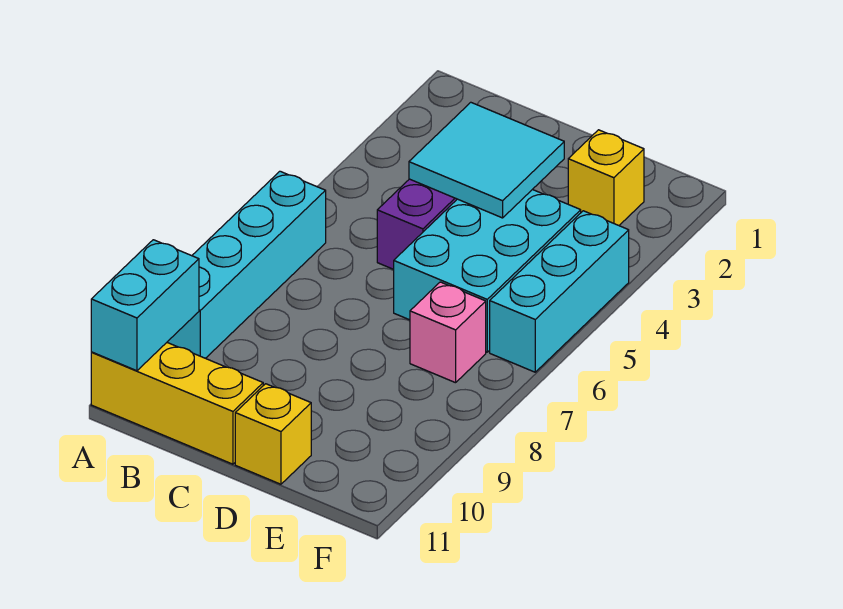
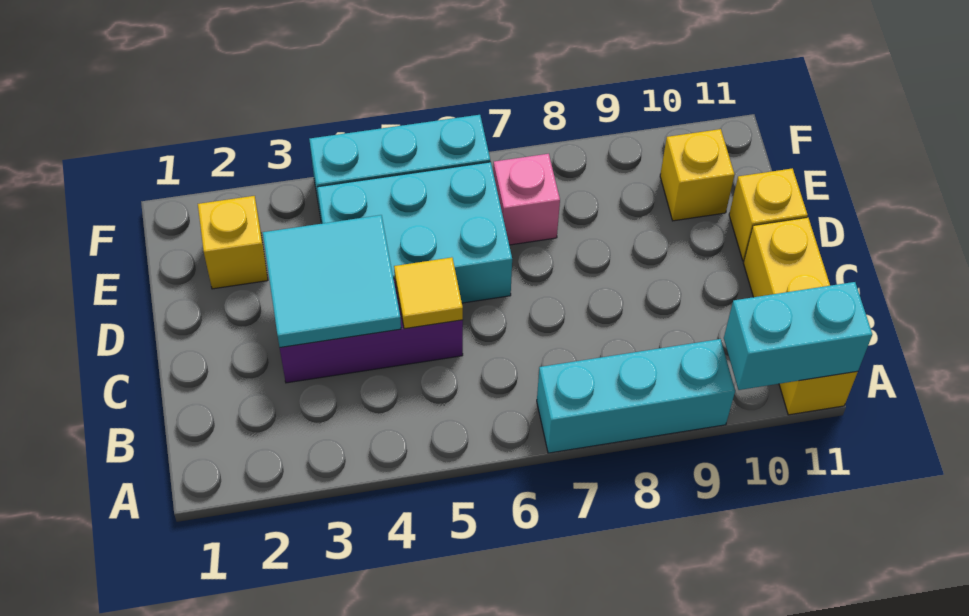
cyan brick A6:A9 level 1 -> cyan brick A7:A9 level 1
none -> yellow tile C5 level 2
none -> yellow brick E10 level 1

